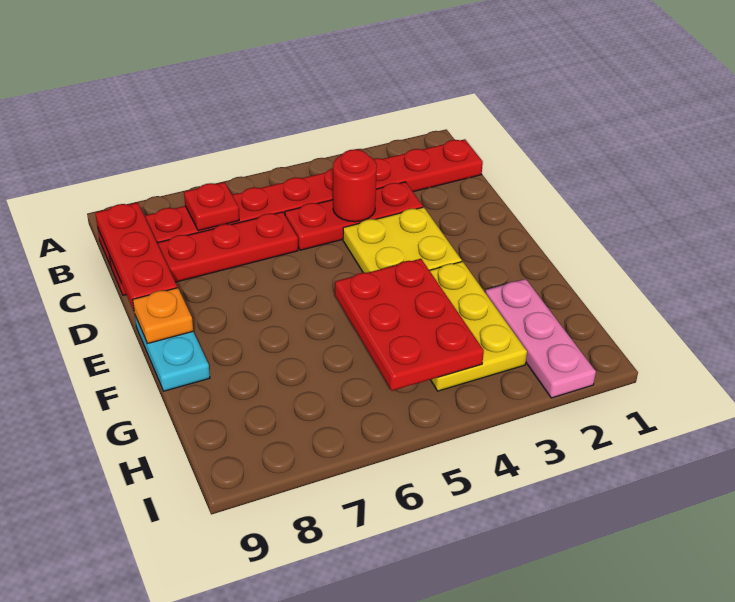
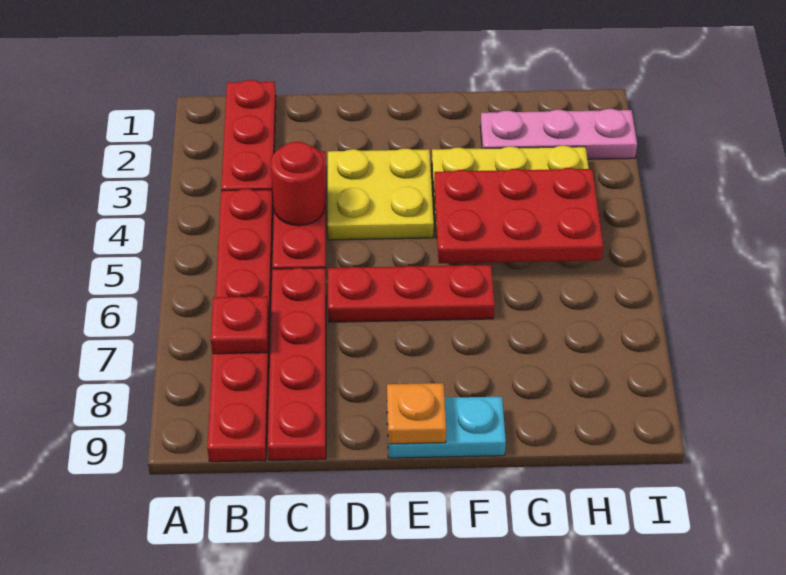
red plate B9:D9 level 2 -> red plate D6:F6 level 1

